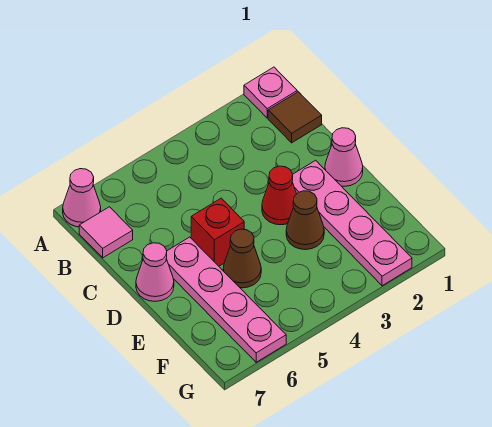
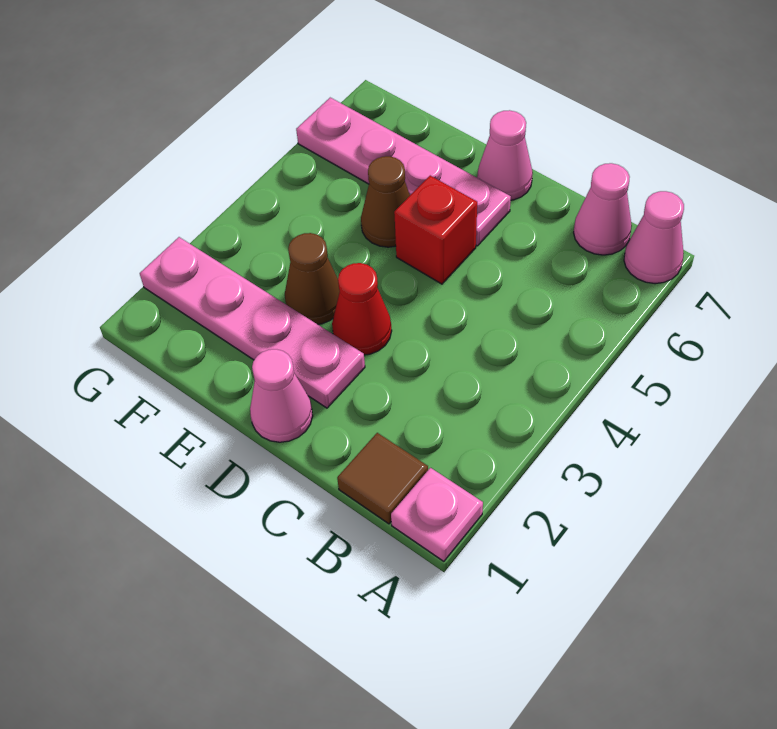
pink tile B7 level 1 -> pink cone B7 level 1

